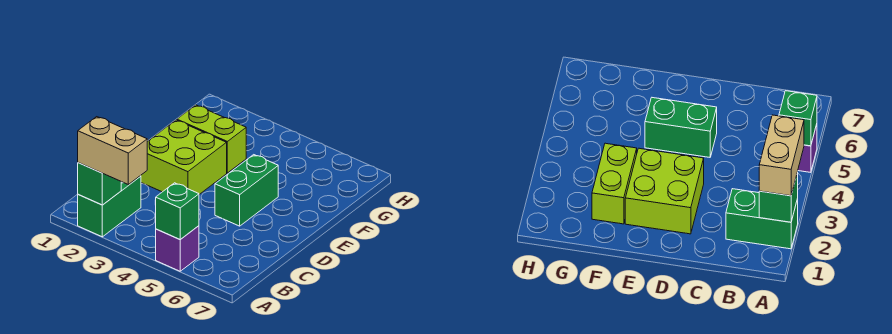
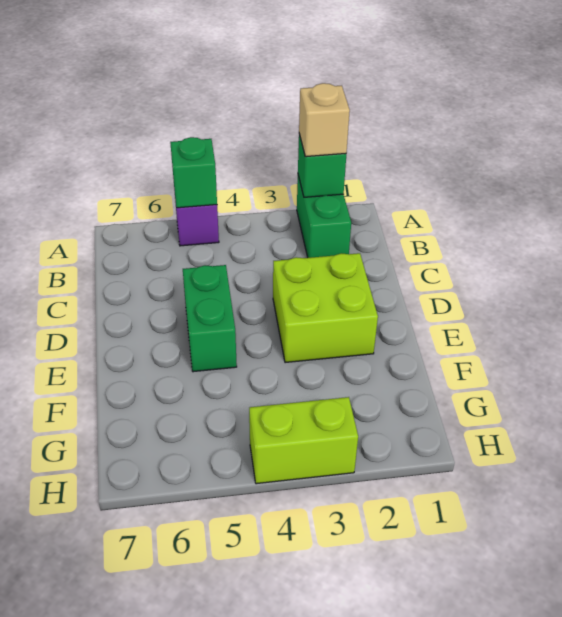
tan brick A2:A3 level 3 -> tan brick A2 level 3
lime brick F2:F3 level 1 -> lime brick H3:H4 level 1

